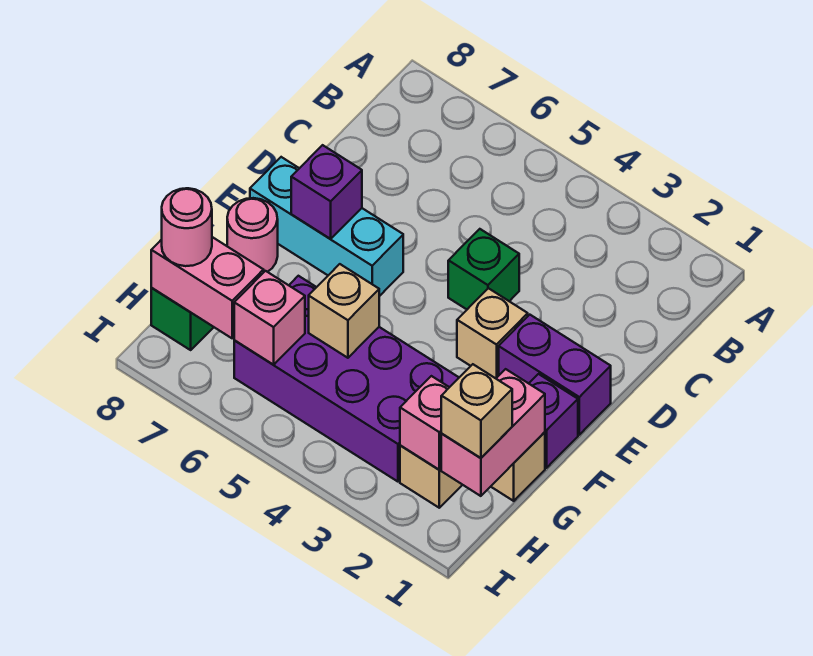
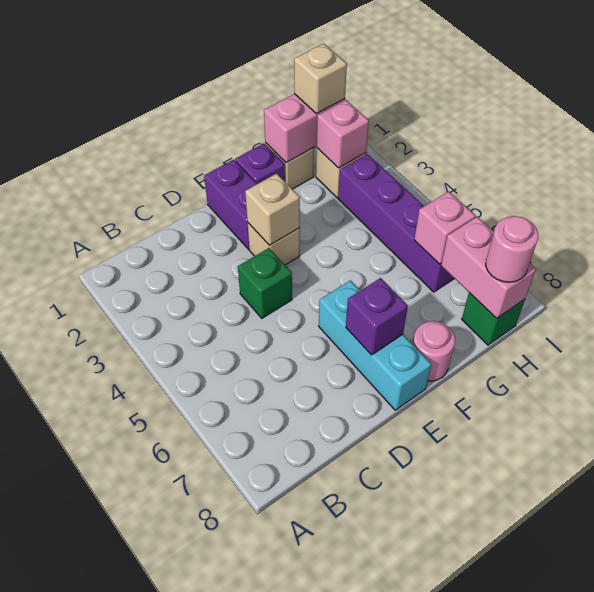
purple brick G3:H6 level 1 -> purple brick H3:H6 level 1
tan brick G5 level 2 -> tan brick E3 level 2

